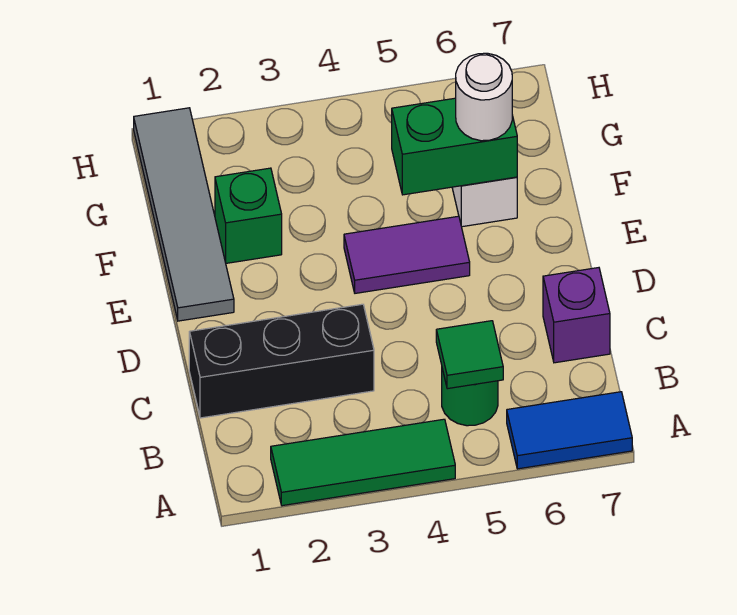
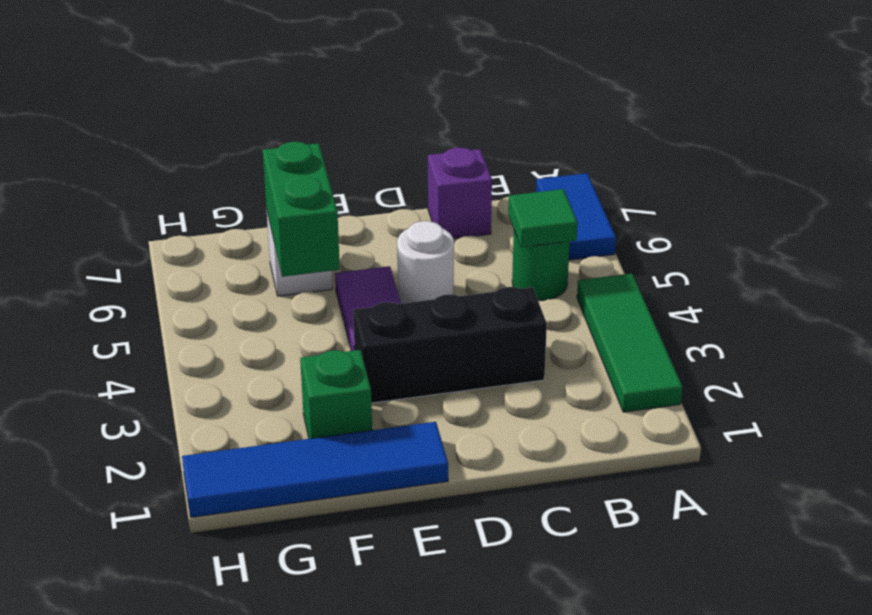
black brick C1:C3 level 1 -> black brick C3:E3 level 1
grey tile E1:H1 level 1 -> blue tile E1:H1 level 1
white round brick F6 level 3 -> white round brick D5 level 1

